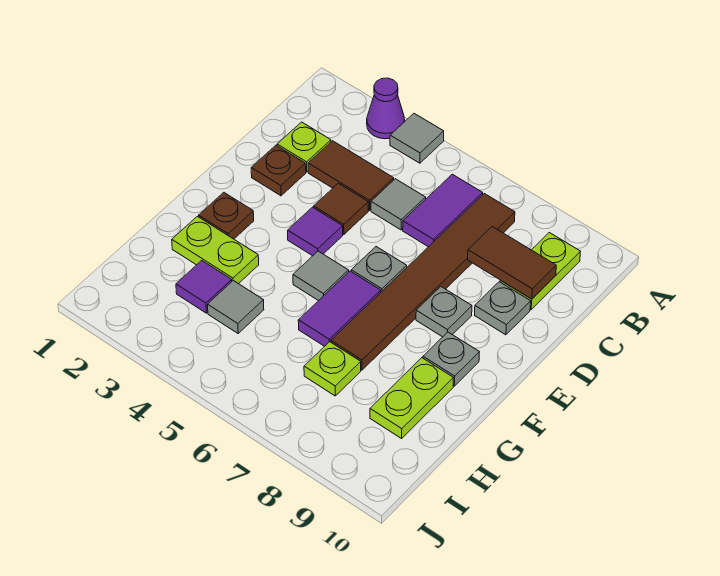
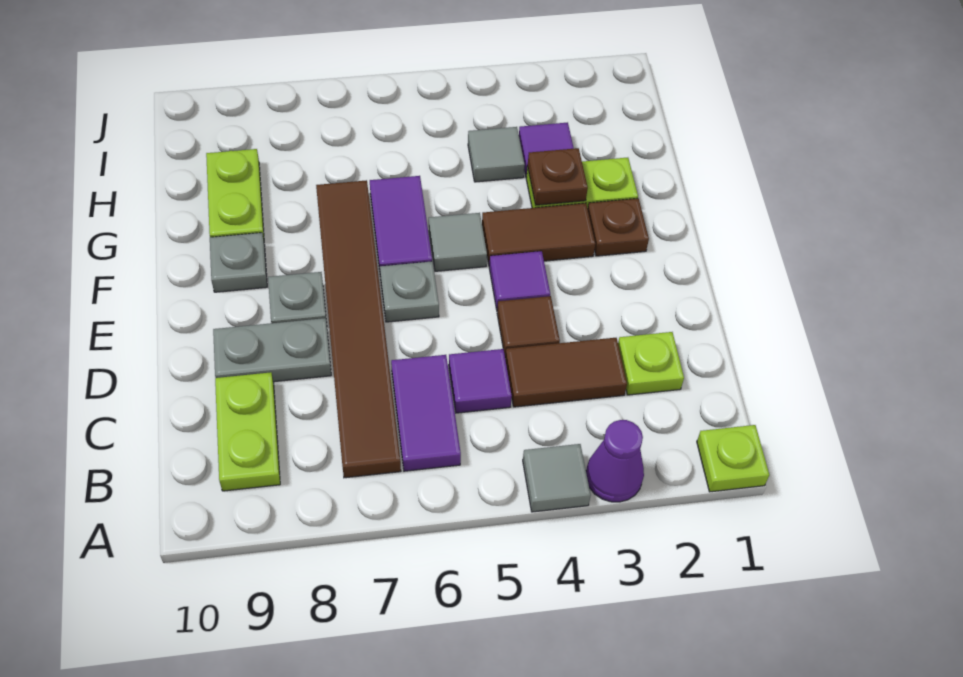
grey tile C5 level 1 -> purple tile C5 level 1
brown tile C8:C9 level 2 -> brown tile F3:F4 level 1
brown plate D2 level 1 -> brown plate G3 level 2
grey plate D9 level 1 -> grey plate D8:D9 level 1
lime plate H7 level 1 -> lime plate A1 level 1

